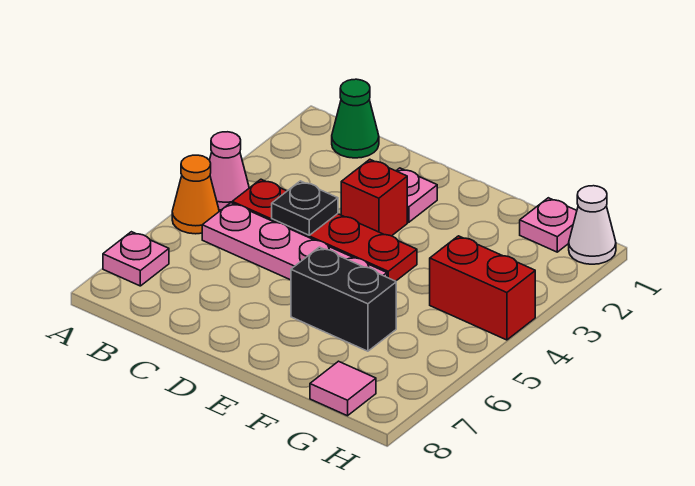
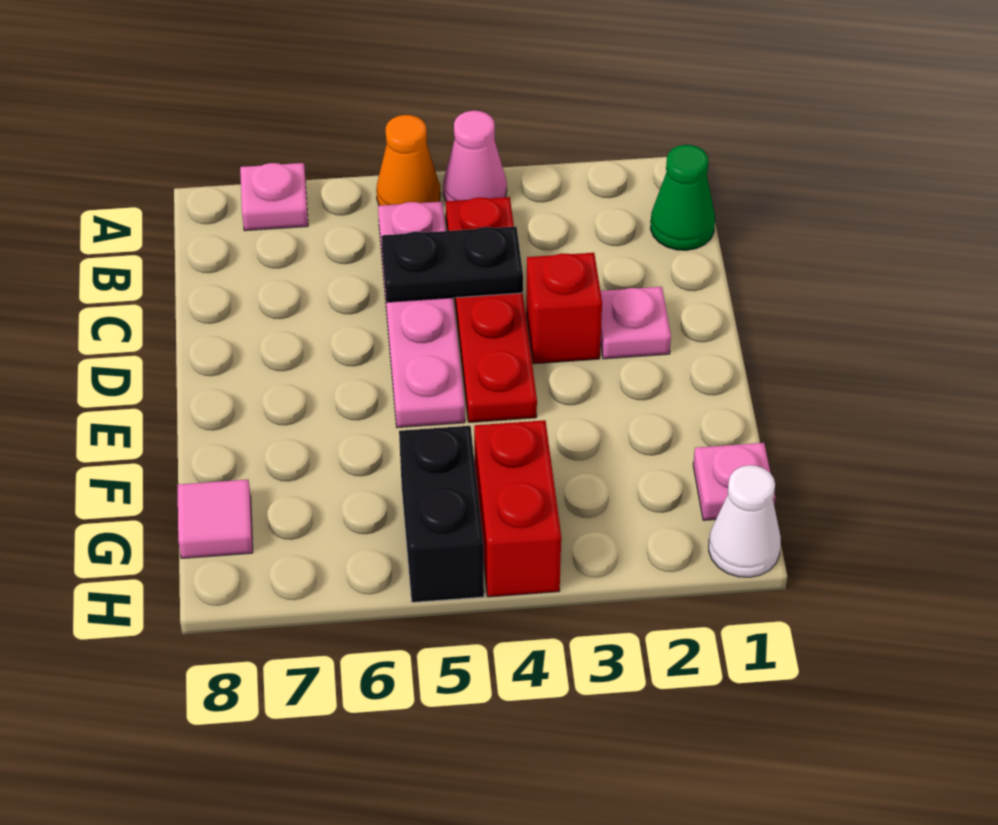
black plate C4 level 2 -> black plate C4:C5 level 2
black brick E6:F6 level 1 -> black brick G5:H5 level 1

